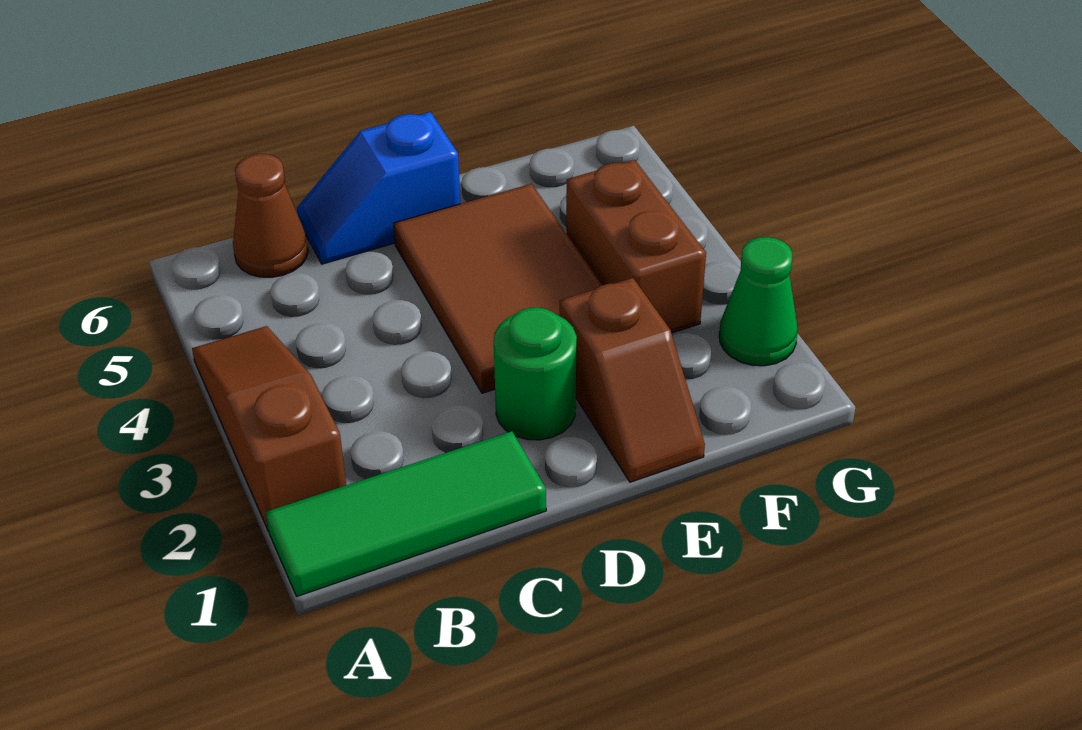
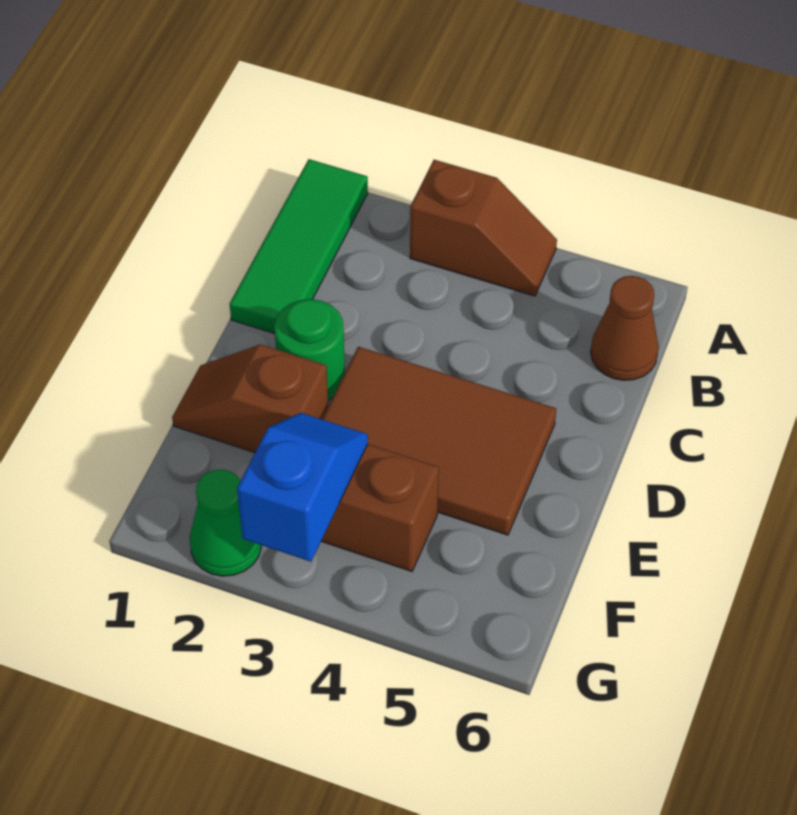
brown slope A2:A4 level 1 top 2 -> brown slope A3:A4 level 1 top 3
blue slope C6:D6 level 1 top D -> blue slope F3:G3 level 2 top G

